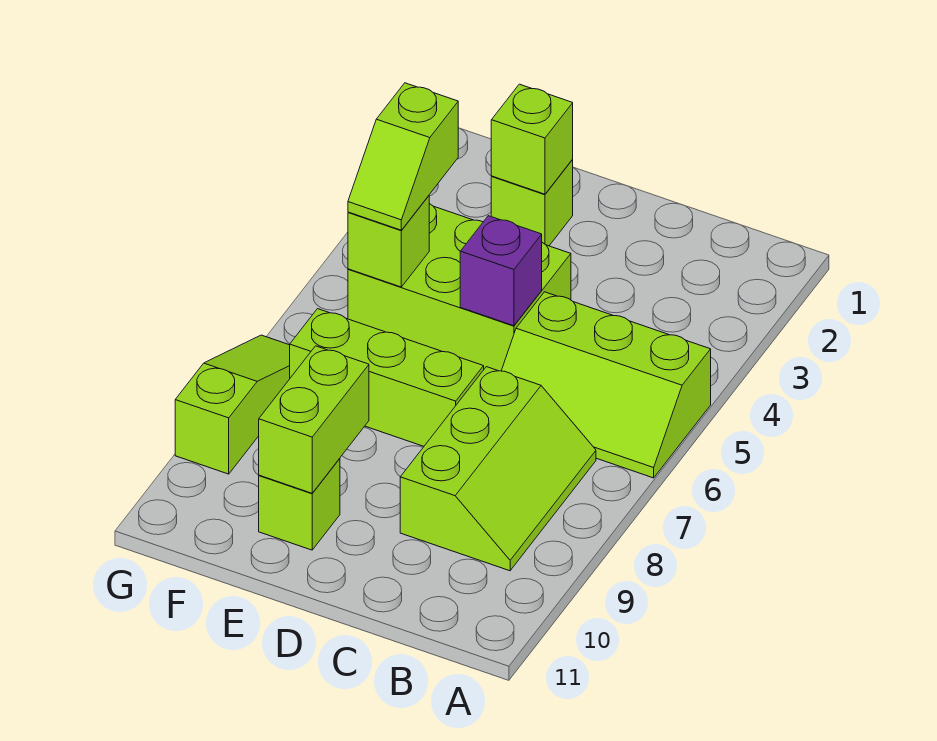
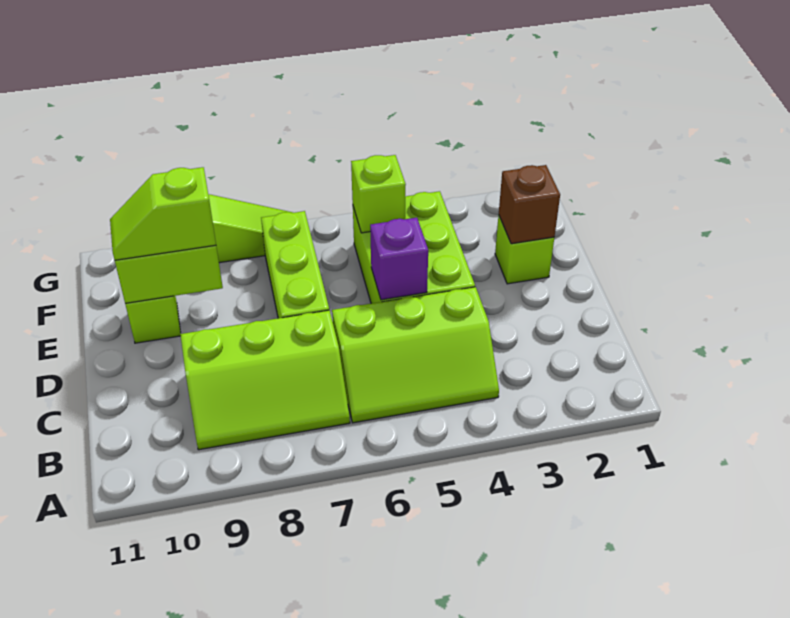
lime slope A5:C6 level 1 top 5 -> lime slope B4:C6 level 1 top C
lime brick E2 level 2 -> brown brick E2 level 2
lime slope F4:F5 level 3 top 4 -> lime slope E9:E10 level 3 top 9

